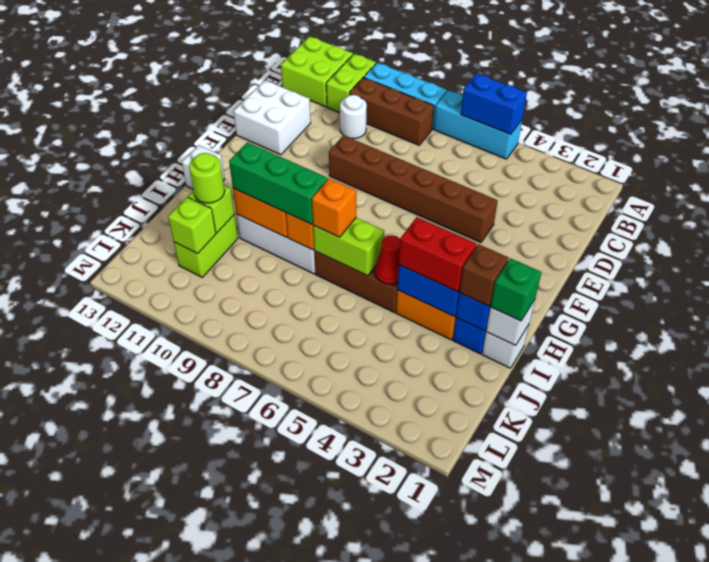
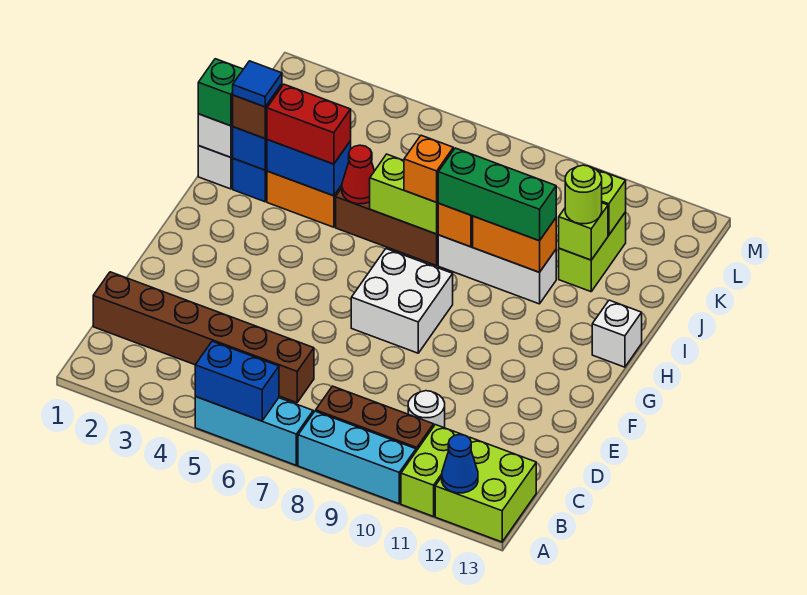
none -> blue cone A12 level 2
white brick D12:E13 level 1 -> white brick F7:G8 level 1
brown brick E4:E9 level 1 -> brown brick C1:C6 level 1
none -> blue tile I2 level 4

